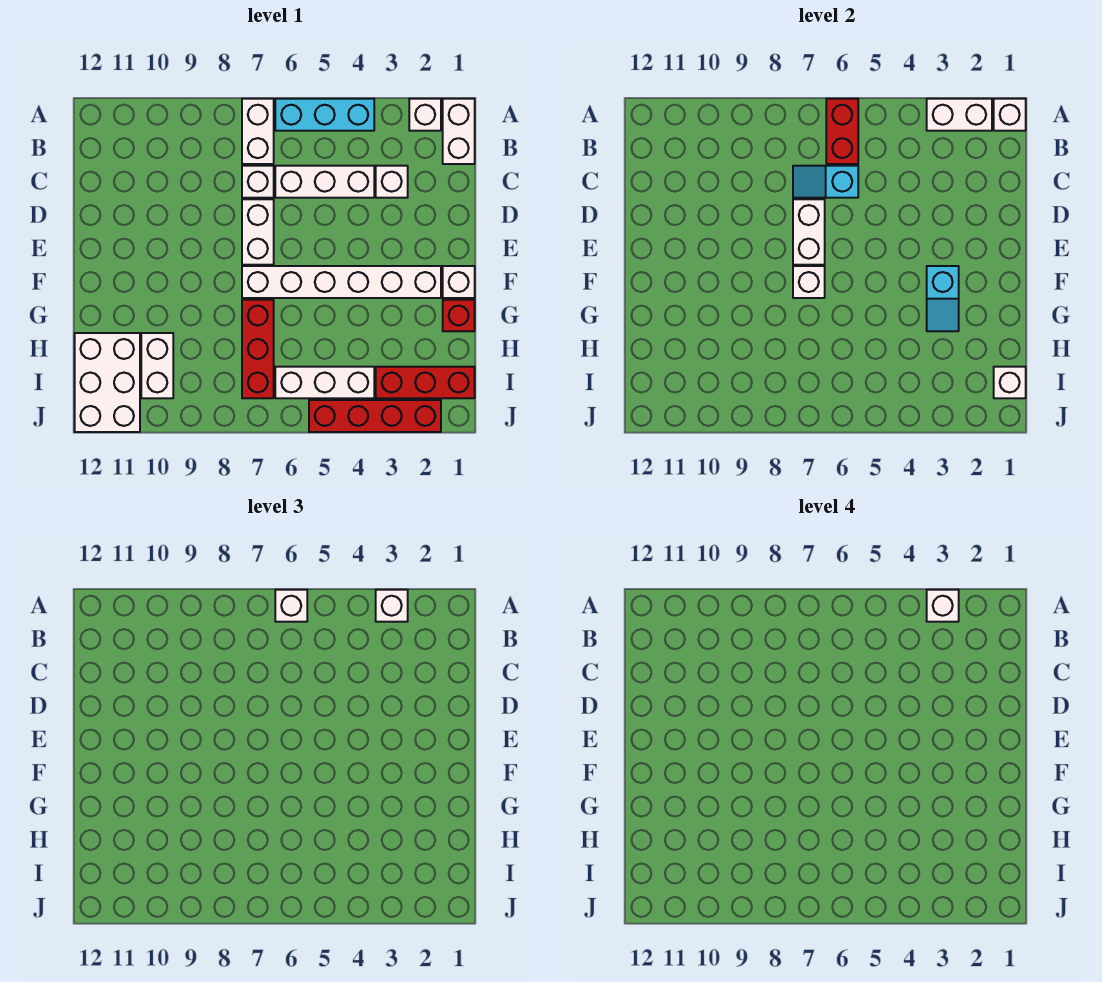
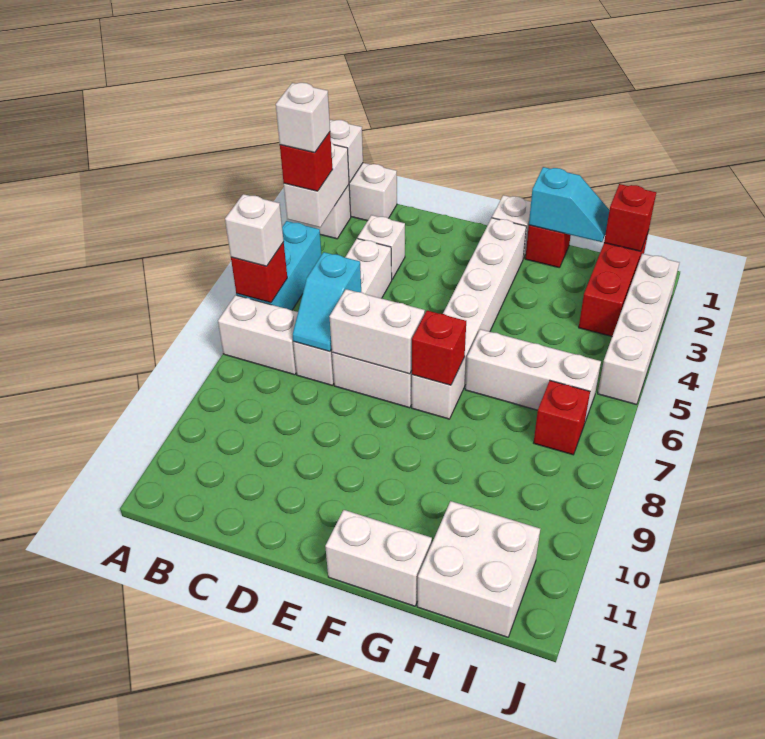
white brick A3 level 3 -> red brick A3 level 3
red brick A6:B6 level 2 -> red brick A6 level 2
cyan slope F3:G3 level 2 top F -> cyan slope G1:H1 level 2 top G
white brick F7 level 2 -> red brick F7 level 2
red brick G7:I7 level 1 -> red brick I7 level 1
white brick H10:I10 level 1 -> white brick F12:G12 level 1
white brick H11:J12 level 1 -> white brick H11:I12 level 1
white brick I1 level 2 -> red brick I1 level 2
white brick I4:I6 level 1 -> white brick G6:I6 level 1
red brick J2:J5 level 1 -> white brick J2:J5 level 1

